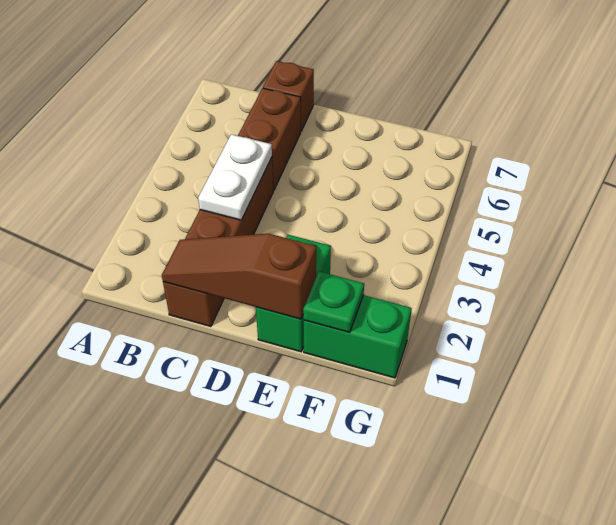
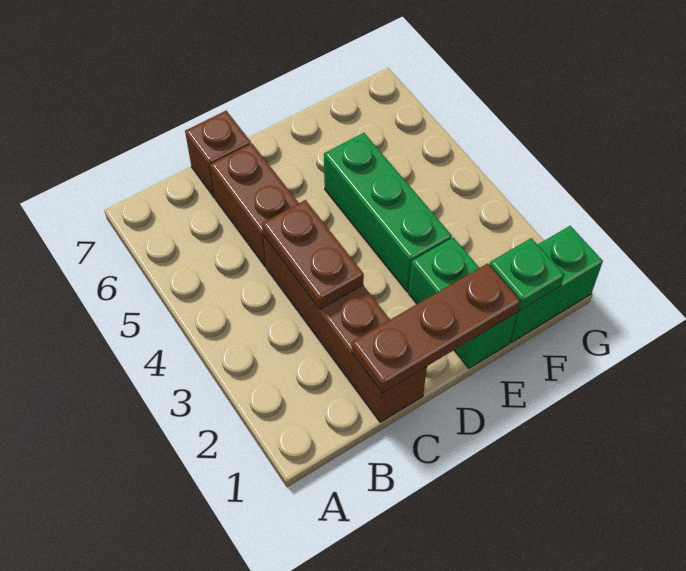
brown slope C1:E1 level 2 top E -> brown plate C1:E1 level 2
white plate C3:C4 level 2 -> brown plate C3:C4 level 2
none -> green brick E3:E5 level 1

